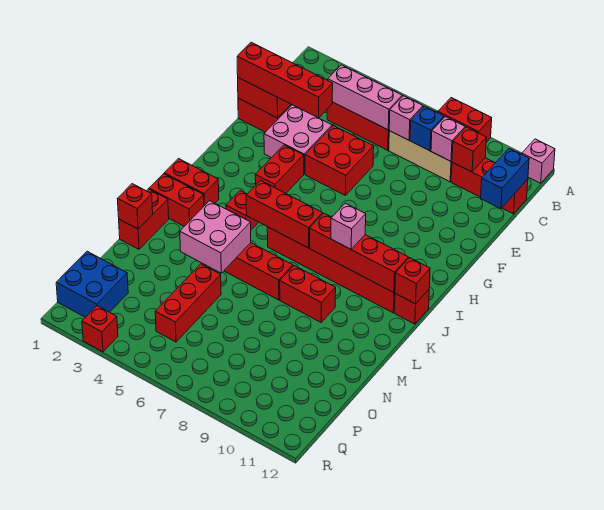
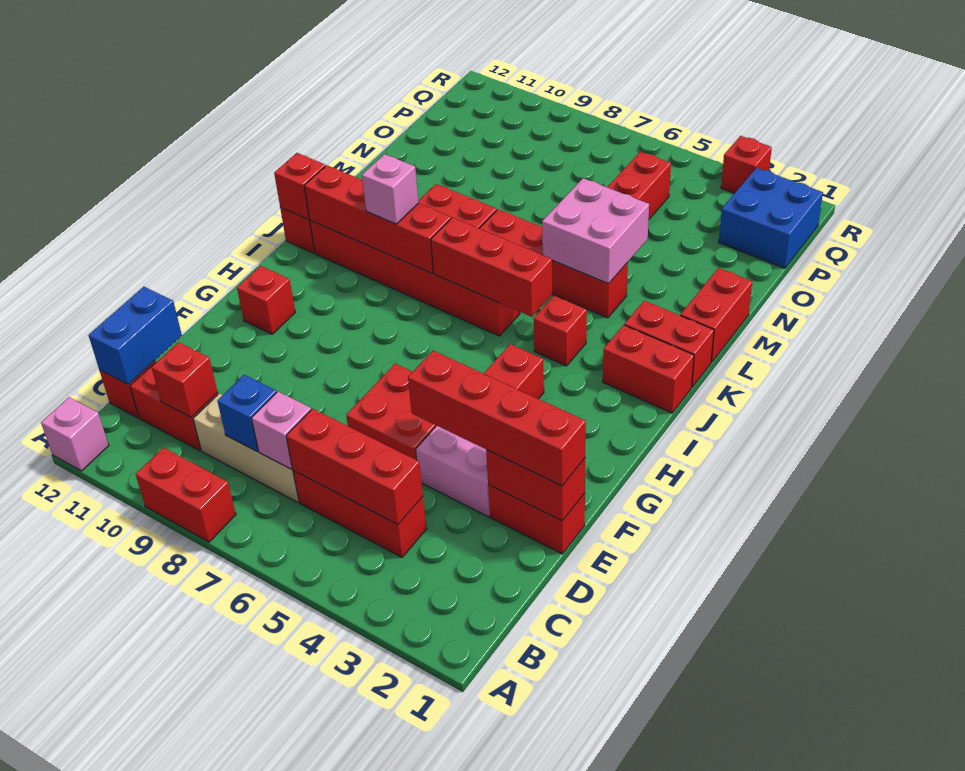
pink brick C4:C6 level 2 -> red brick C4:C6 level 2
pink brick C9 level 2 -> none
red brick M1 level 2 -> red brick G11 level 1

